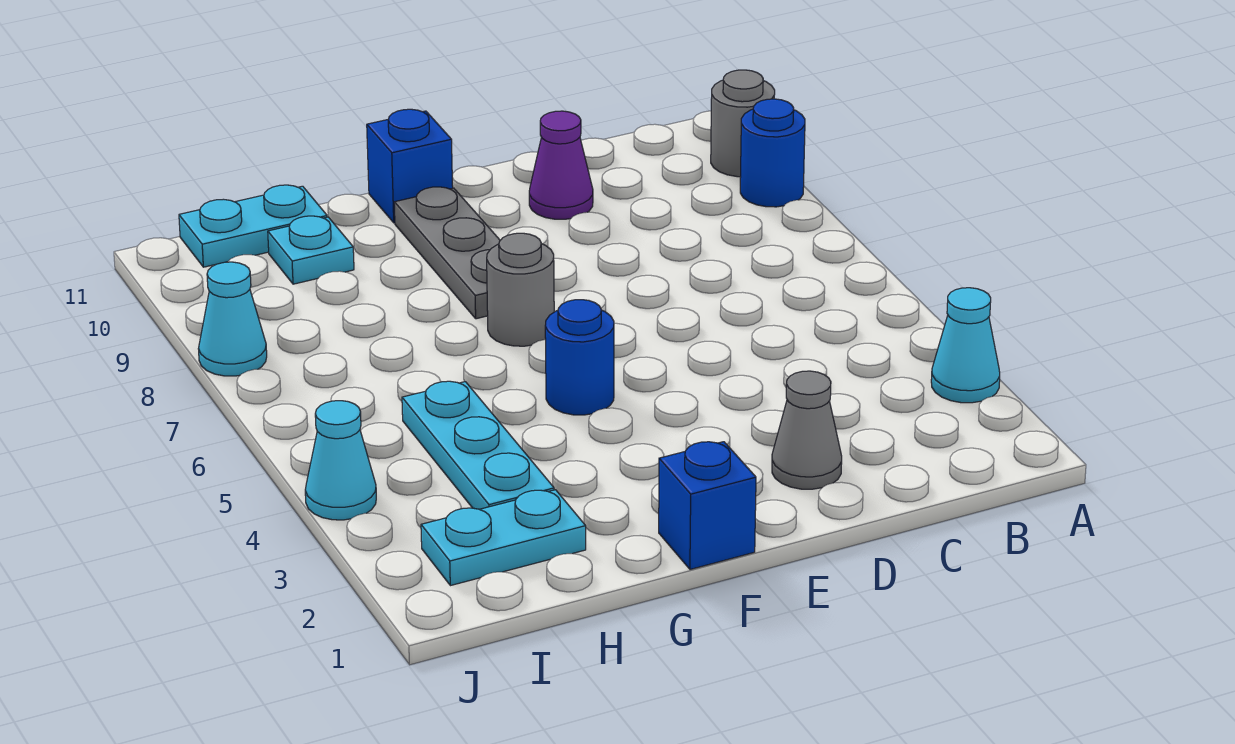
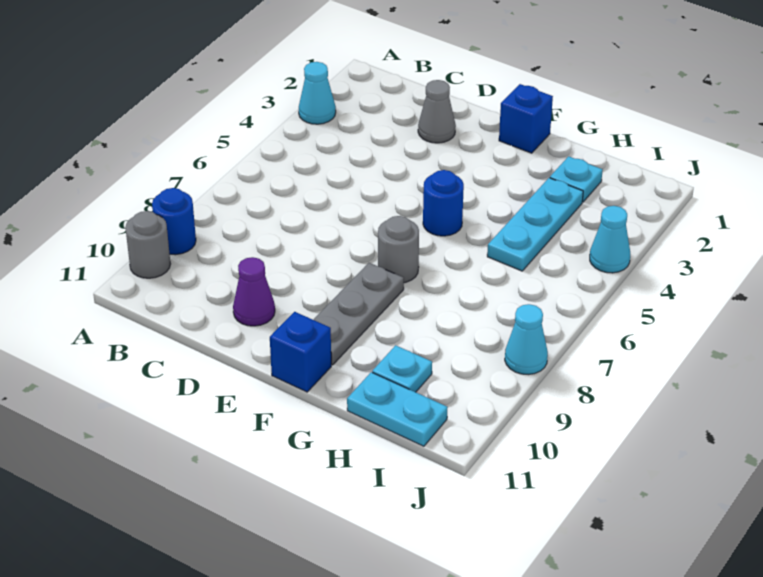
cyan plate H2:I2 level 1 -> cyan plate H2 level 1

